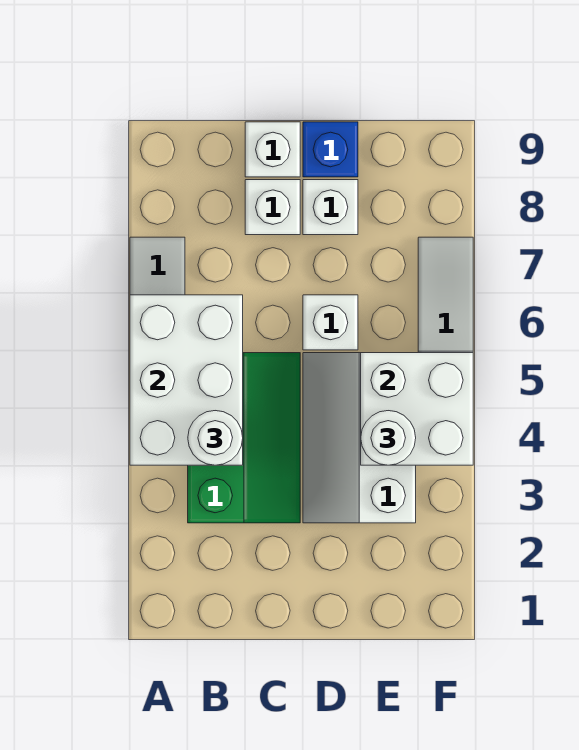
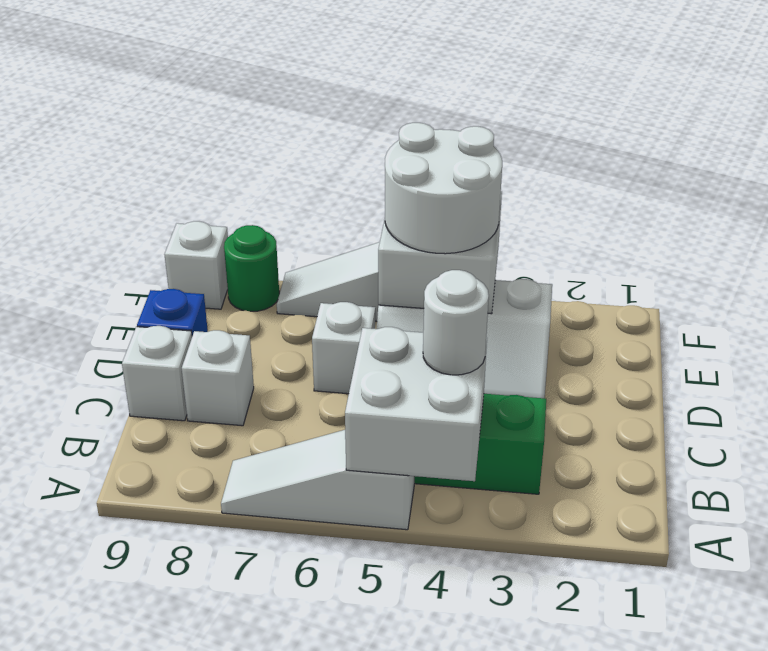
white brick A4:B6 level 2 -> white brick A4:B5 level 2
white brick D8 level 1 -> white brick F9 level 1
white round brick E4 level 3 -> white round brick E4:F5 level 3
none -> green round brick F8 level 1

